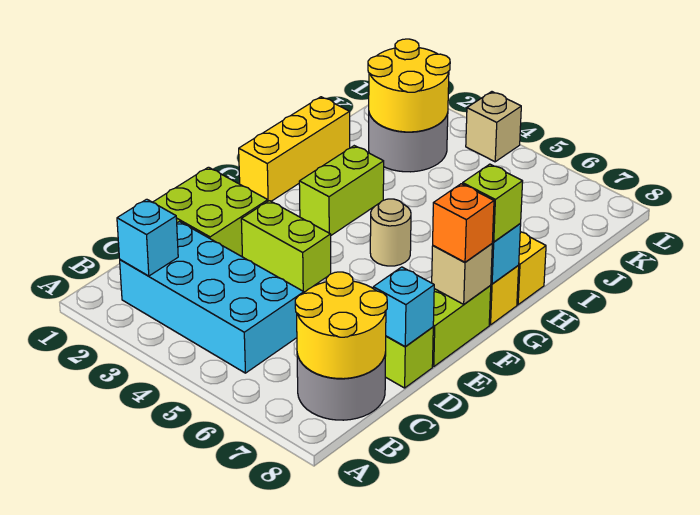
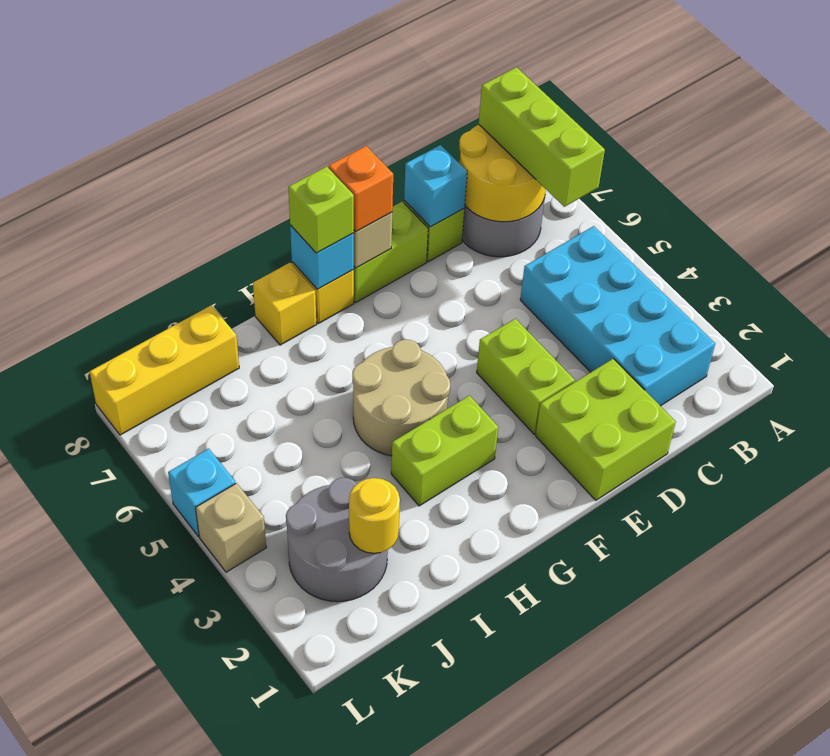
cyan brick B2 level 2 -> cyan brick L5 level 1
none -> lime brick B6:B8 level 3
yellow brick G1:I1 level 1 -> yellow brick J8:L8 level 1
tan round brick G5 level 1 -> tan round brick G4:H5 level 1
yellow round brick J2:K3 level 2 -> yellow round brick J2 level 2

